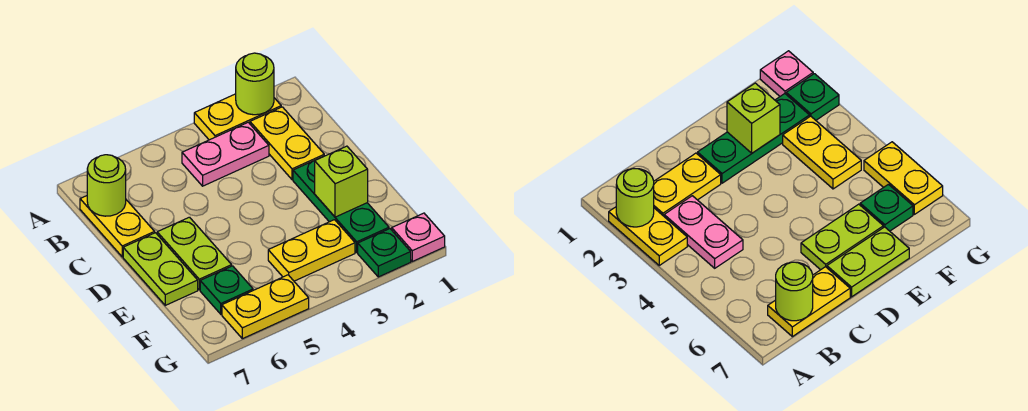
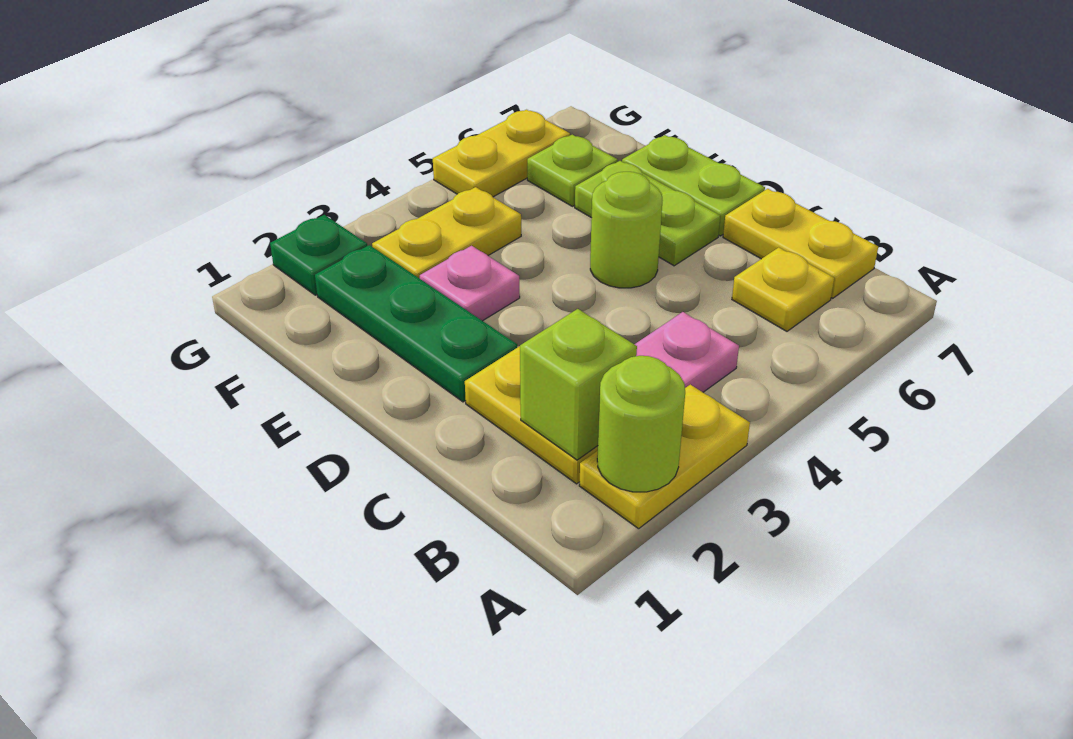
none -> yellow plate B6 level 1
lime round brick B7 level 2 -> lime round brick D5 level 1
lime brick E2 level 2 -> lime brick B2 level 2
green plate F6 level 1 -> lime plate F6 level 1
pink plate G1 level 1 -> pink plate E3 level 1

